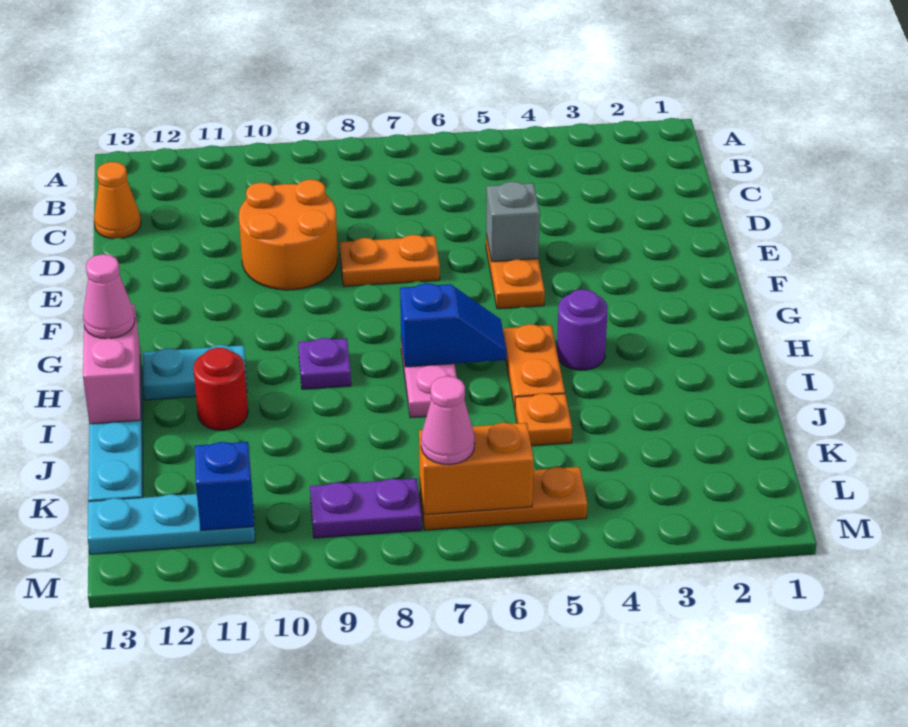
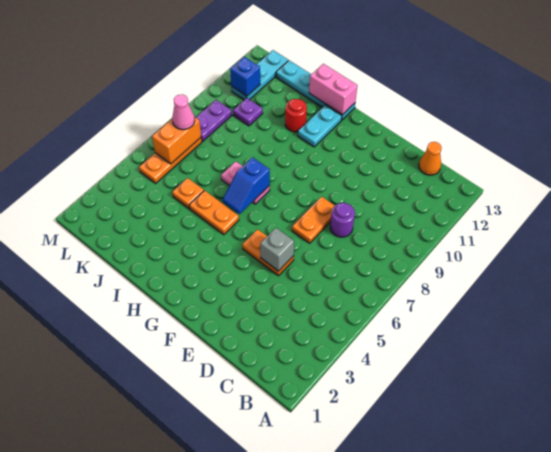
orange round brick D9:E10 level 1 -> none
purple round brick H4 level 1 -> purple round brick D8 level 1
purple plate H9 level 1 -> purple plate K10 level 1
pink cone H13 level 3 -> none

